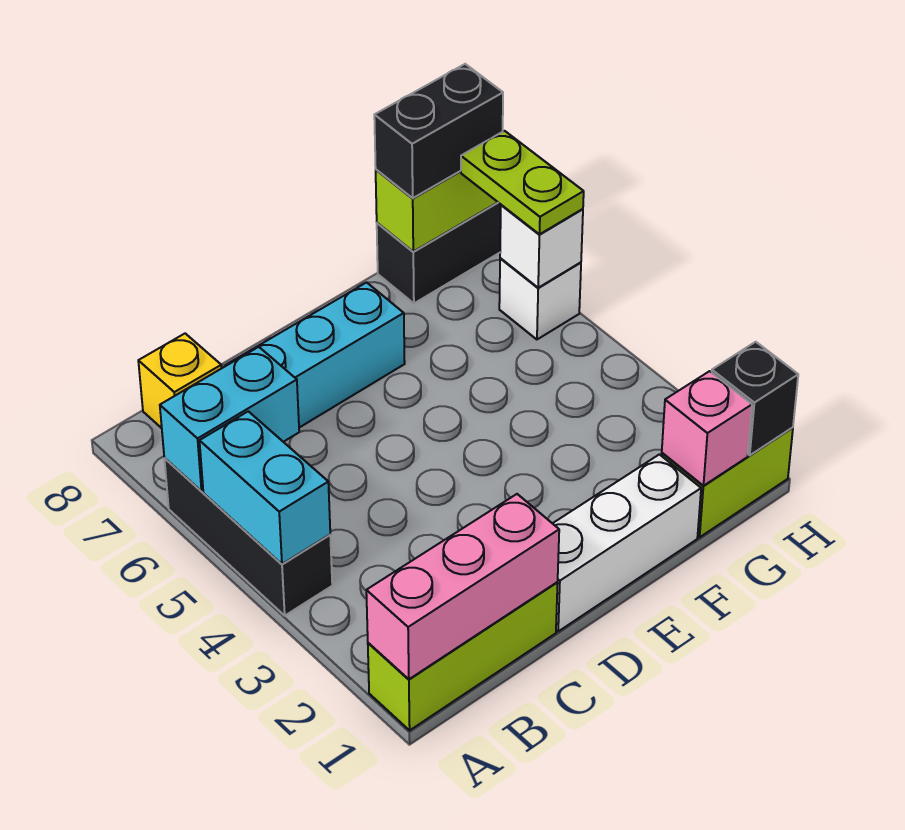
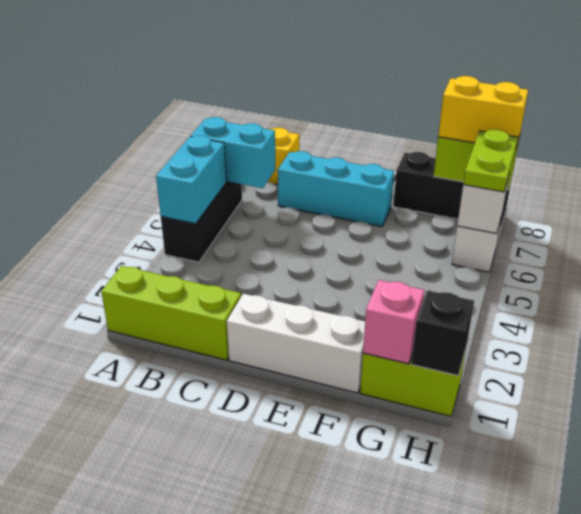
pink brick A1:C1 level 2 -> none
black brick G8:H8 level 1 -> black brick F8:H8 level 1
black brick G8:H8 level 3 -> yellow brick G8:H8 level 3

